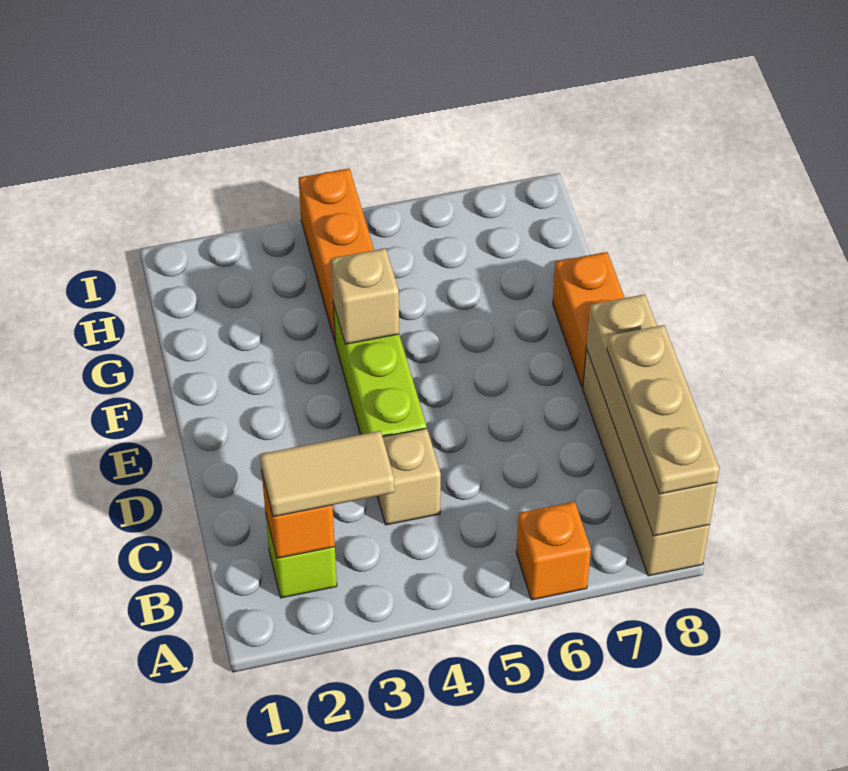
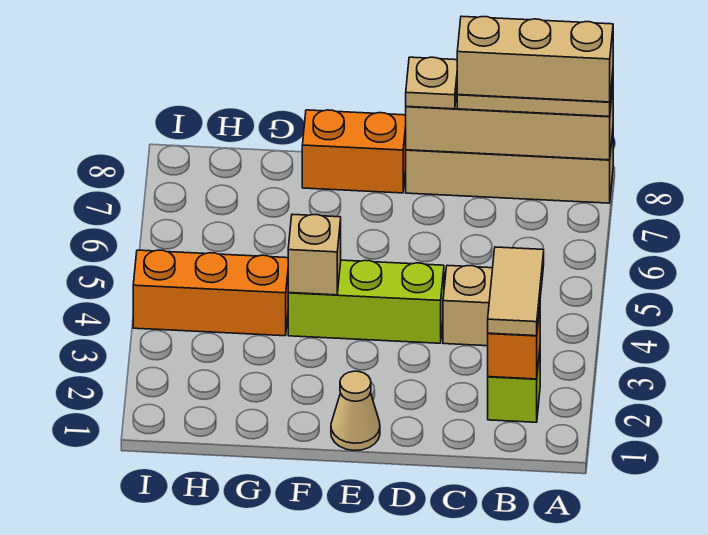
orange brick A6 level 1 -> none
none -> tan brick A8:C8 level 4
none -> tan plate D8 level 3
none -> tan cone E1 level 1

